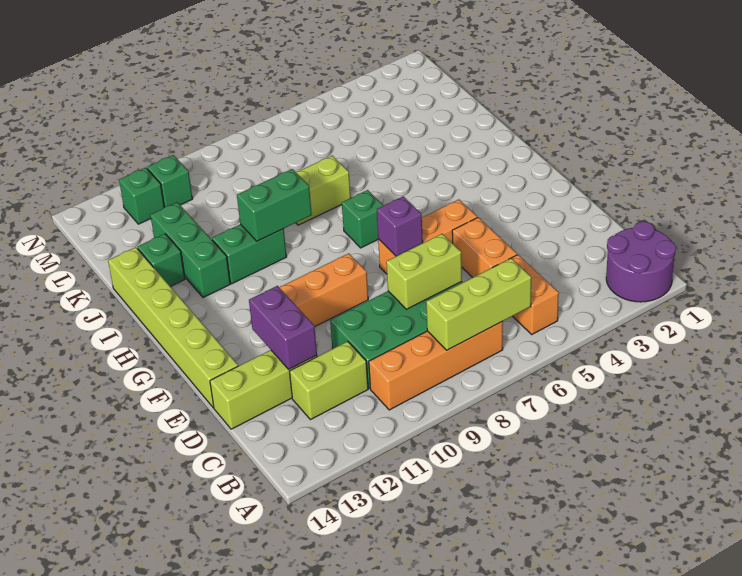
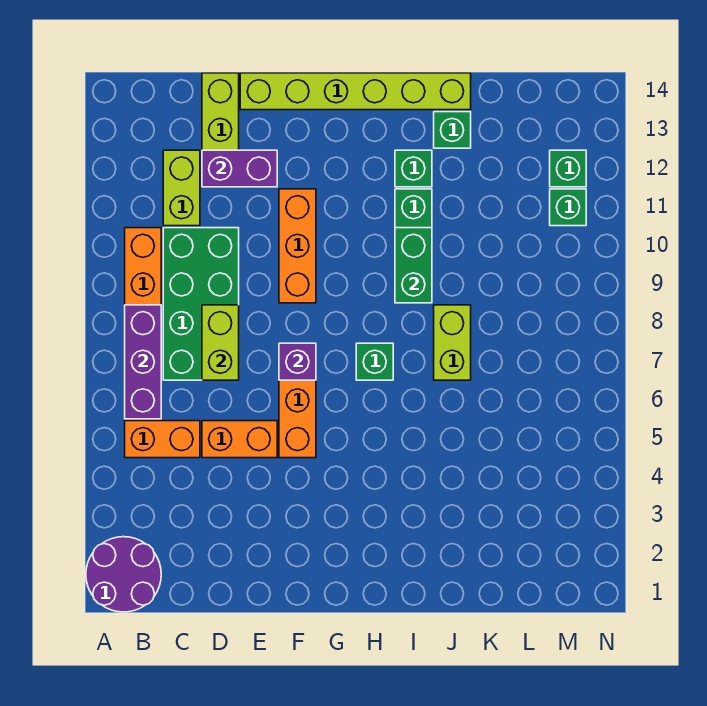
lime brick B6:B8 level 2 -> purple brick B6:B8 level 2
green brick I12:K12 level 1 -> green brick I12 level 1

